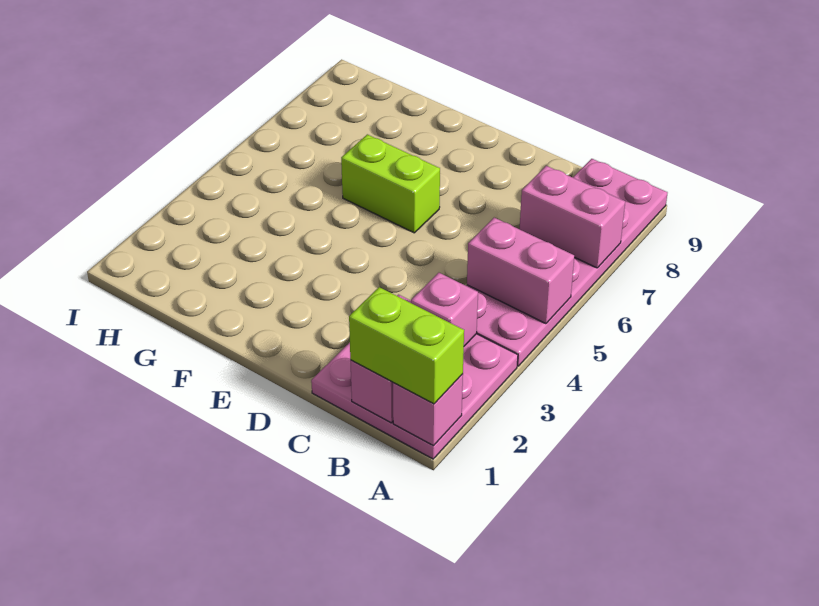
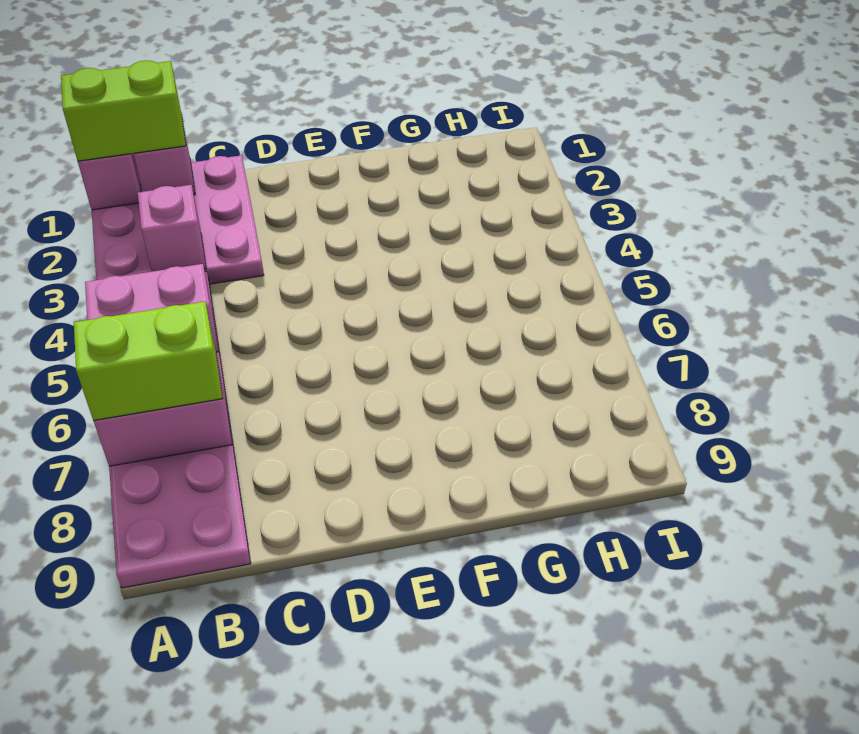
lime brick E6:F6 level 1 -> lime brick A7:B7 level 3

